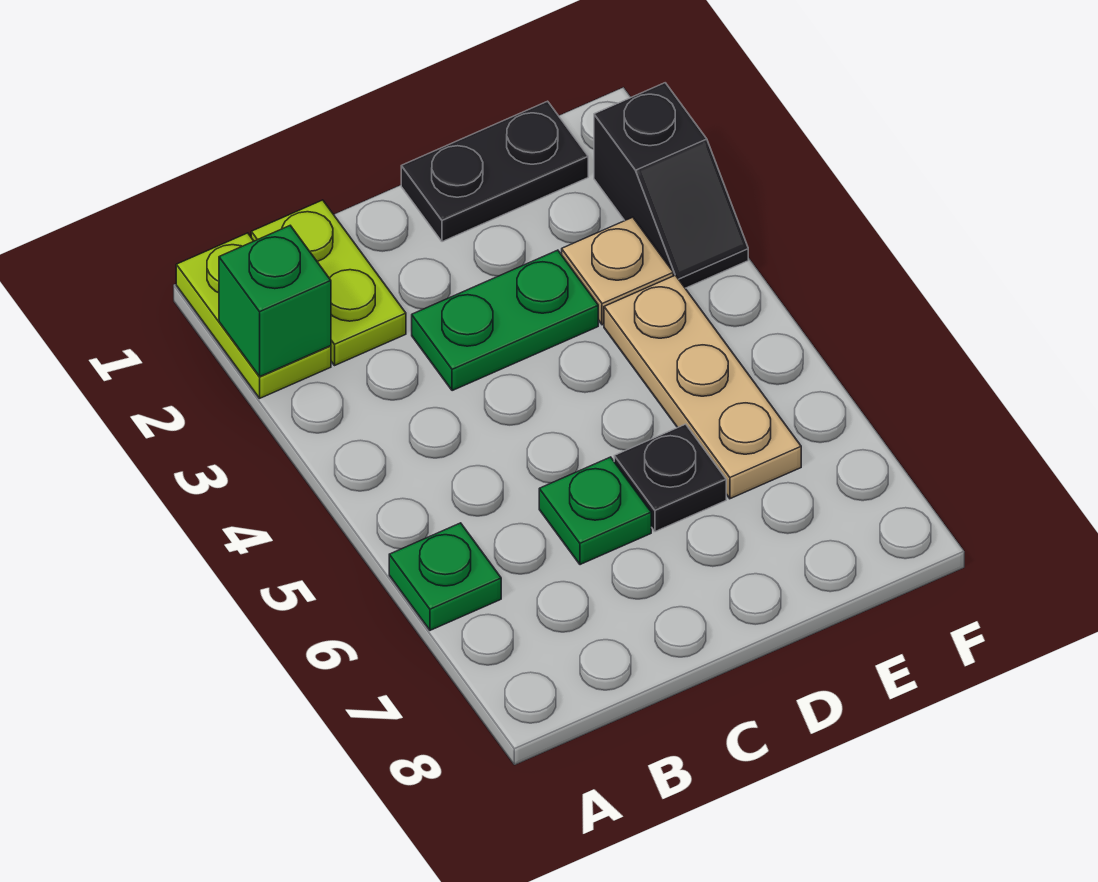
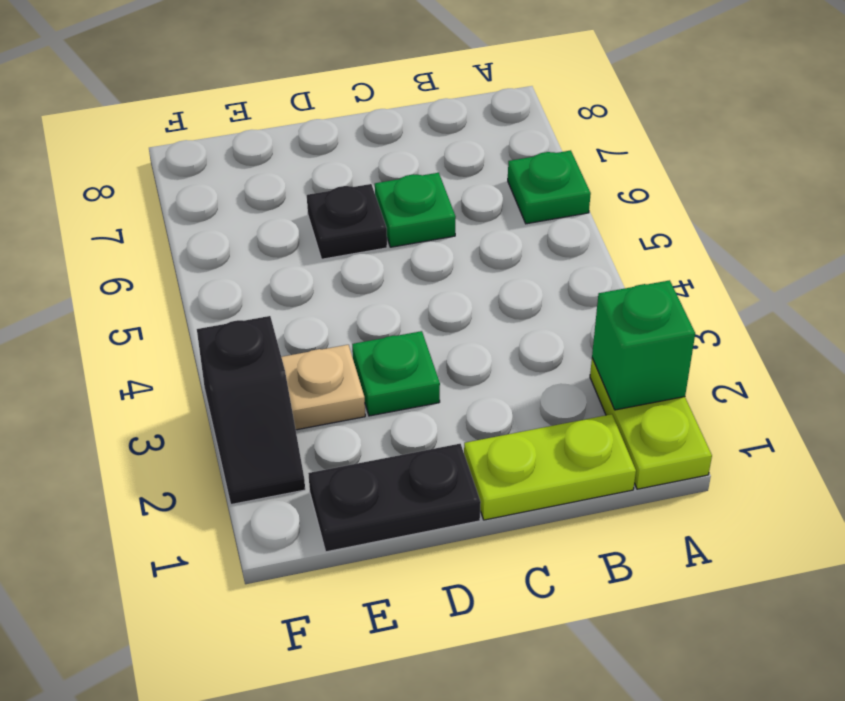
lime plate B1:B2 level 1 -> lime plate B1:C1 level 1
green plate C3:D3 level 1 -> green plate D3 level 1
tan plate E4:E6 level 1 -> none
black slope F2:F3 level 1 top 2 -> black slope F2:F3 level 1 top 3

